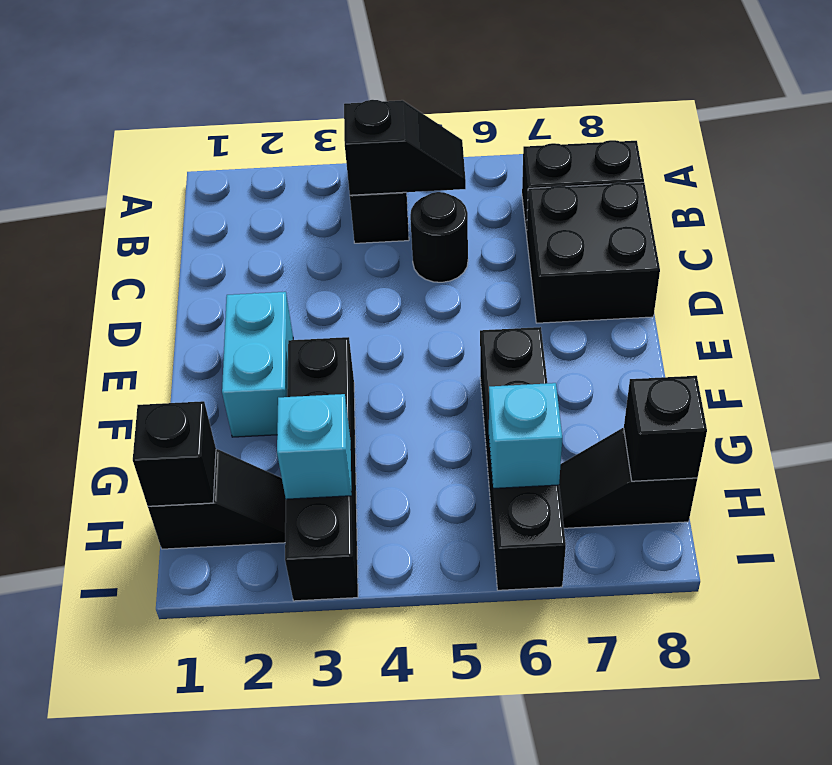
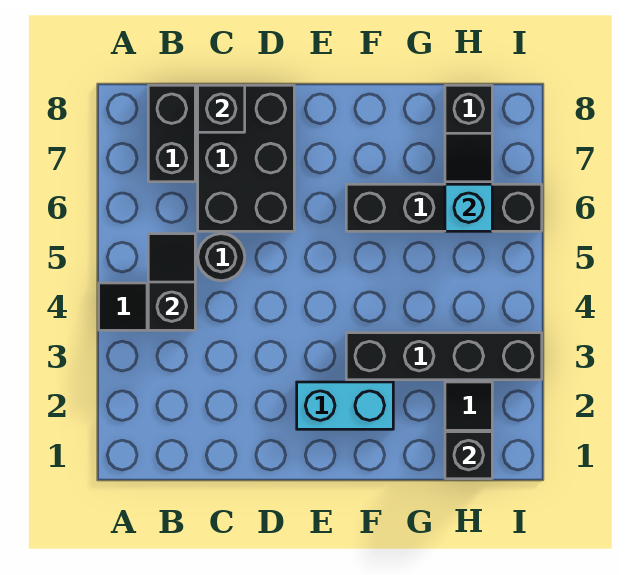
black brick C7:D8 level 1 -> black brick C6:D8 level 1
cyan brick H3 level 2 -> none
black brick H8 level 2 -> black brick C8 level 2

